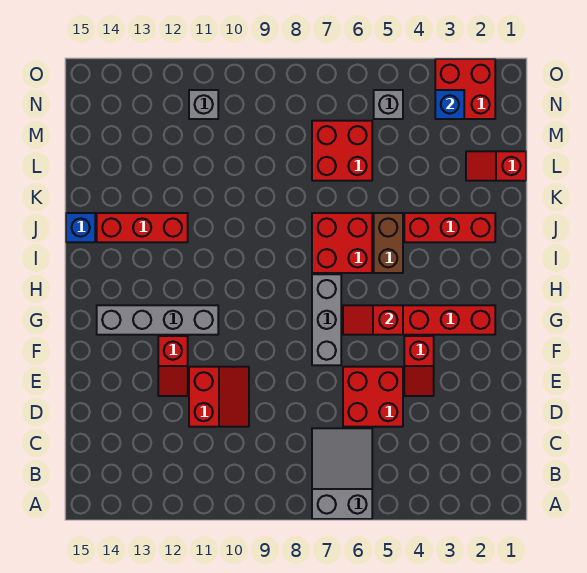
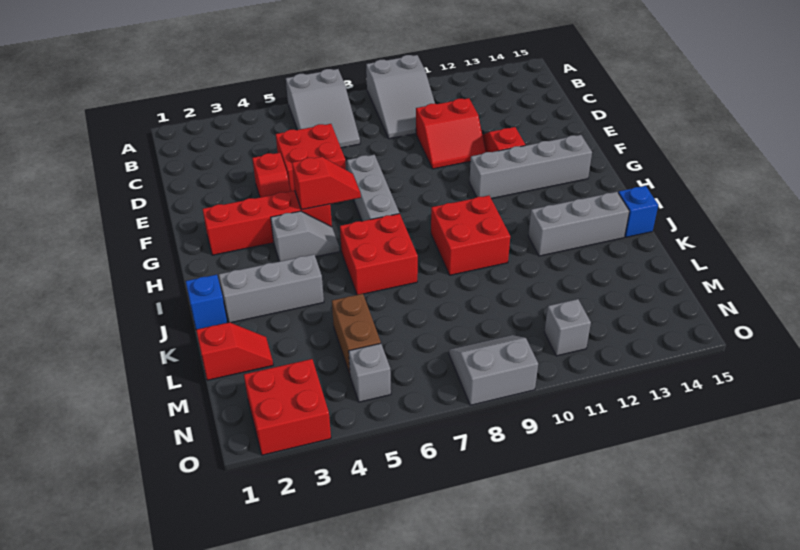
none -> grey slope A9:C10 level 1 top A
red slope D10:E11 level 1 top 11 -> red slope D10:E11 level 1 top D
red slope E4:F4 level 1 top F -> red slope E4:F4 level 1 top E
none -> grey slope H4:H5 level 1 top 4
brown brick I5:J5 level 1 -> brown brick L5:M5 level 1
red brick J2:J4 level 1 -> grey brick J2:J4 level 1
red brick J12:J14 level 1 -> grey brick J12:J14 level 1
red brick L6:M7 level 1 -> red brick I9:J10 level 1
blue brick N3 level 2 -> blue brick J1 level 1
none -> grey slope N8:O9 level 1 top O

